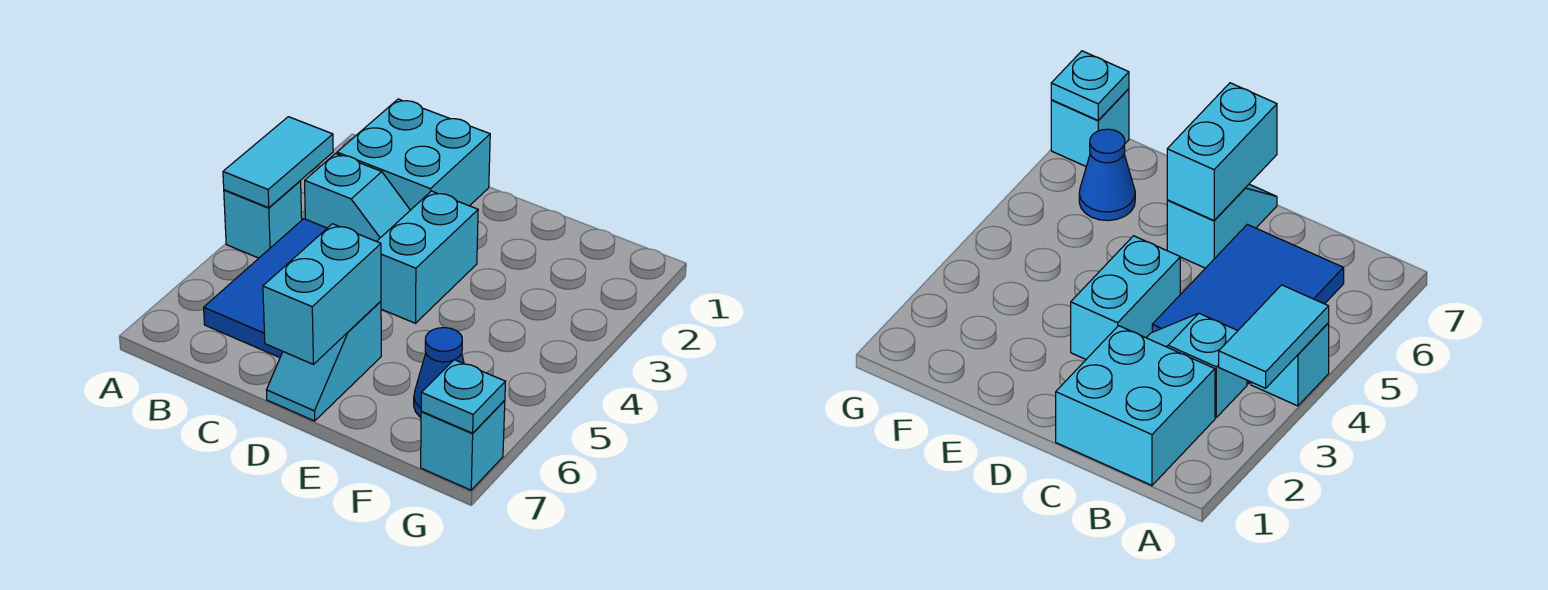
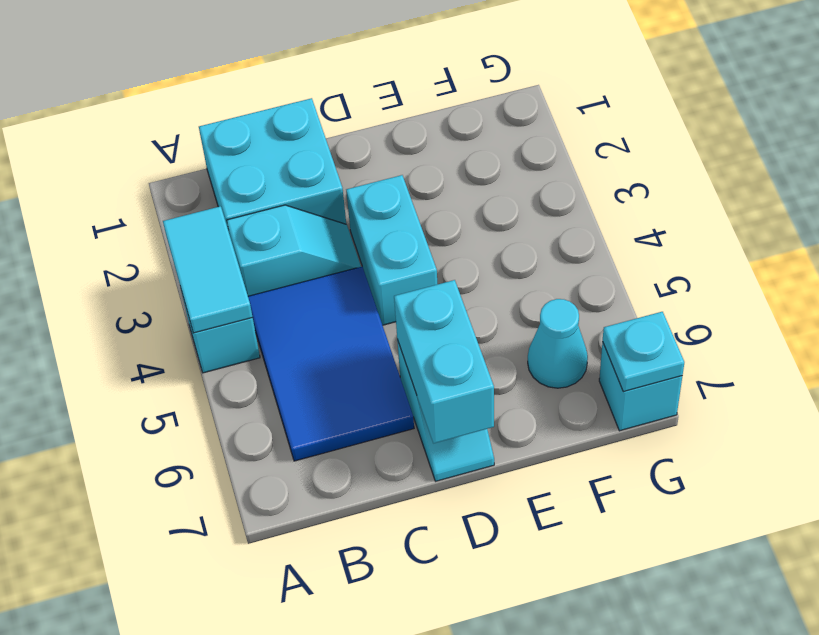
blue cone F6 level 1 -> cyan cone F6 level 1

